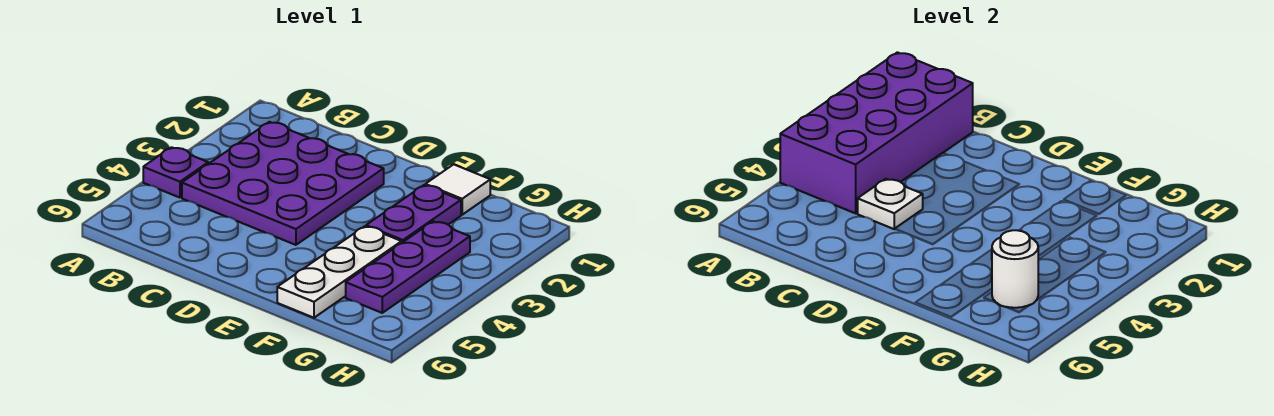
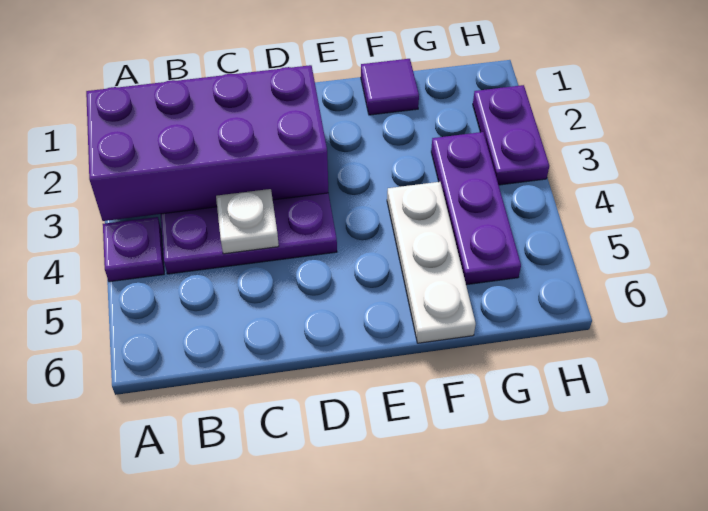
purple brick A1:B4 level 2 -> purple brick A2:D3 level 2
white tile F1 level 1 -> purple tile F1 level 1
purple plate F2:F3 level 1 -> purple plate H2:H3 level 1
white round brick G5 level 2 -> none

